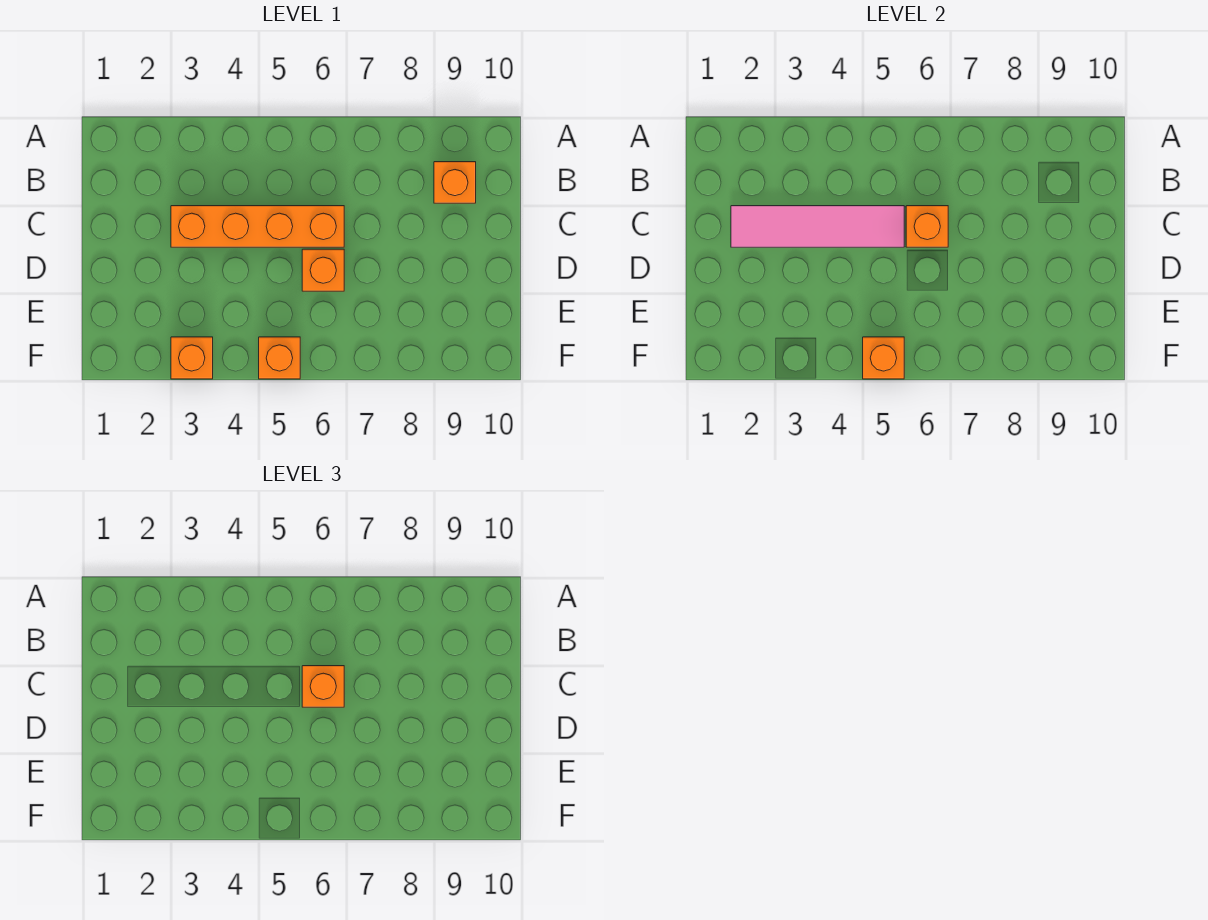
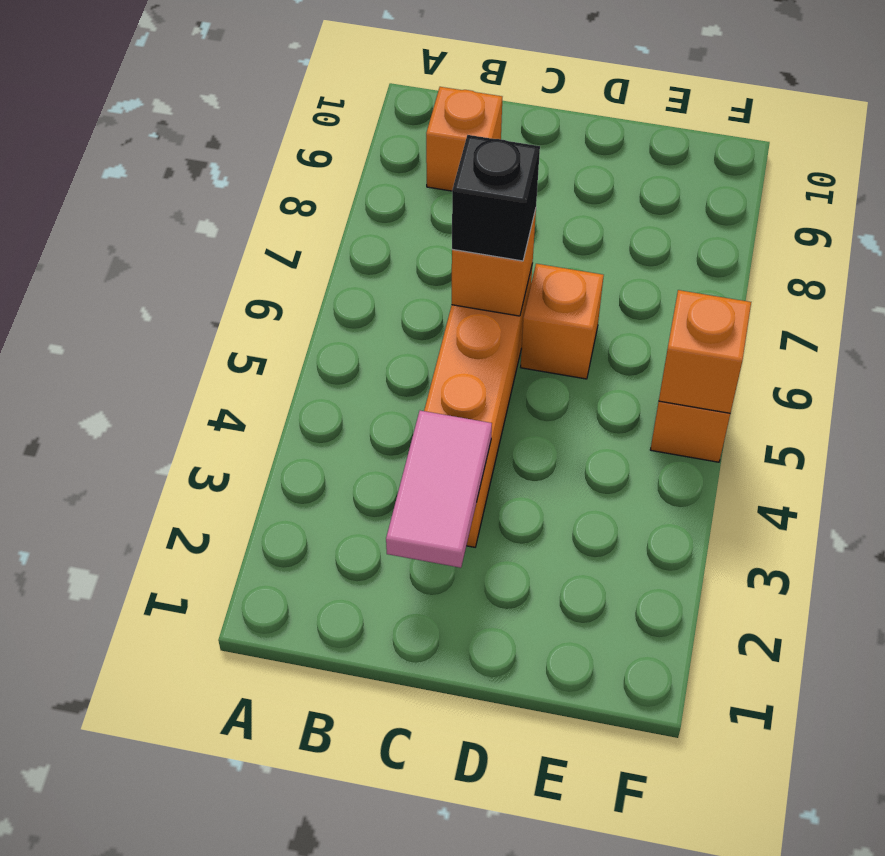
pink tile C2:C5 level 2 -> pink tile C2:C3 level 2
orange brick C6 level 3 -> black brick C6 level 3
orange brick F3 level 1 -> none

